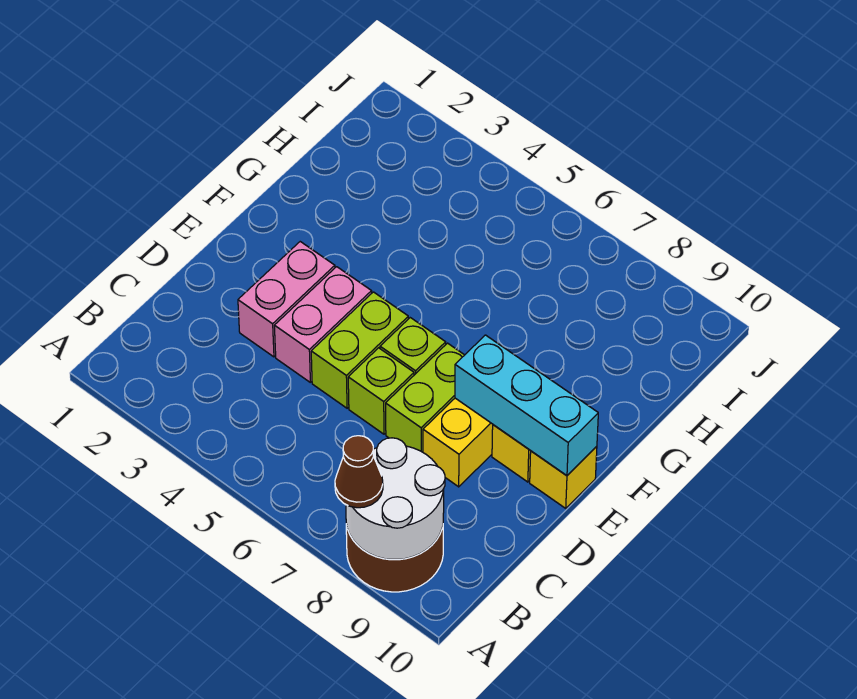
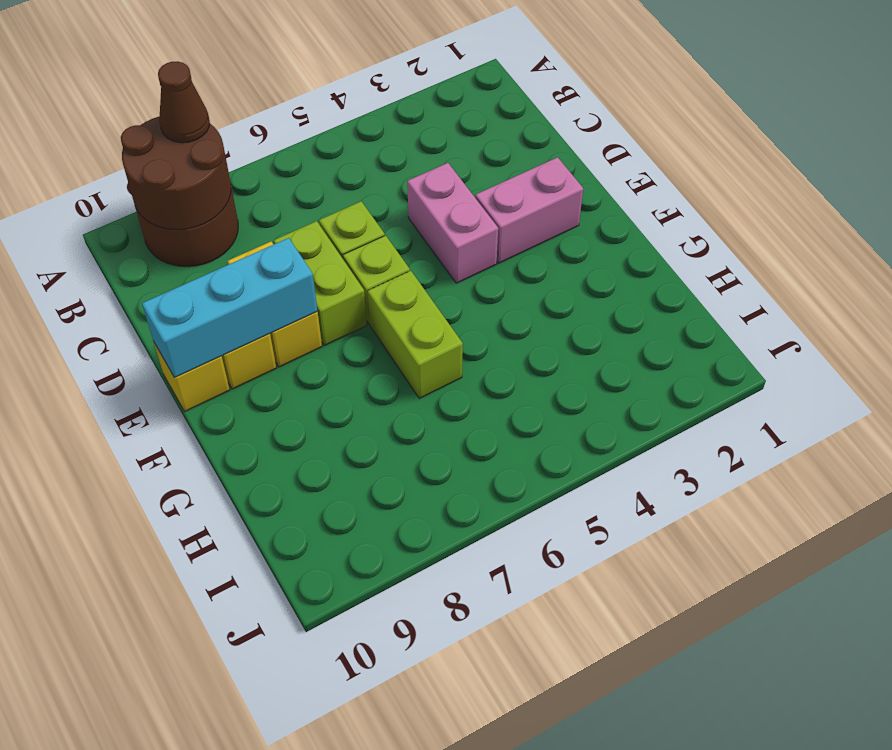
white round brick A8:B9 level 2 -> brown round brick A8:B9 level 2
pink brick D3:E3 level 1 -> pink brick E2:E3 level 1
lime brick D5:E5 level 1 -> lime brick F6:G6 level 1

